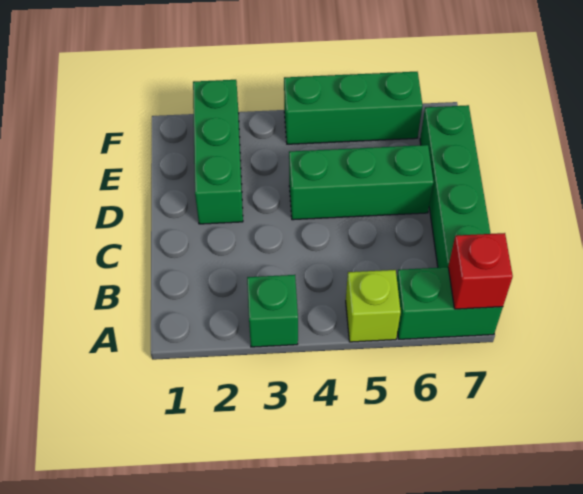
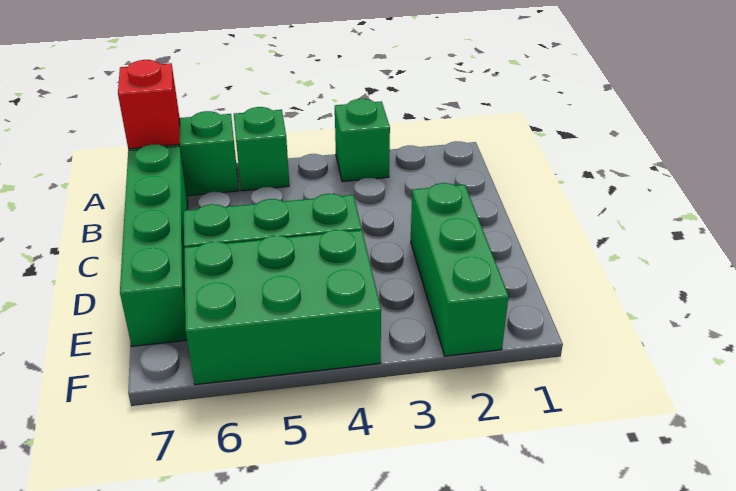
lime brick A5 level 1 -> green brick A5 level 1
green brick F4:F6 level 1 -> green brick E4:F6 level 1

